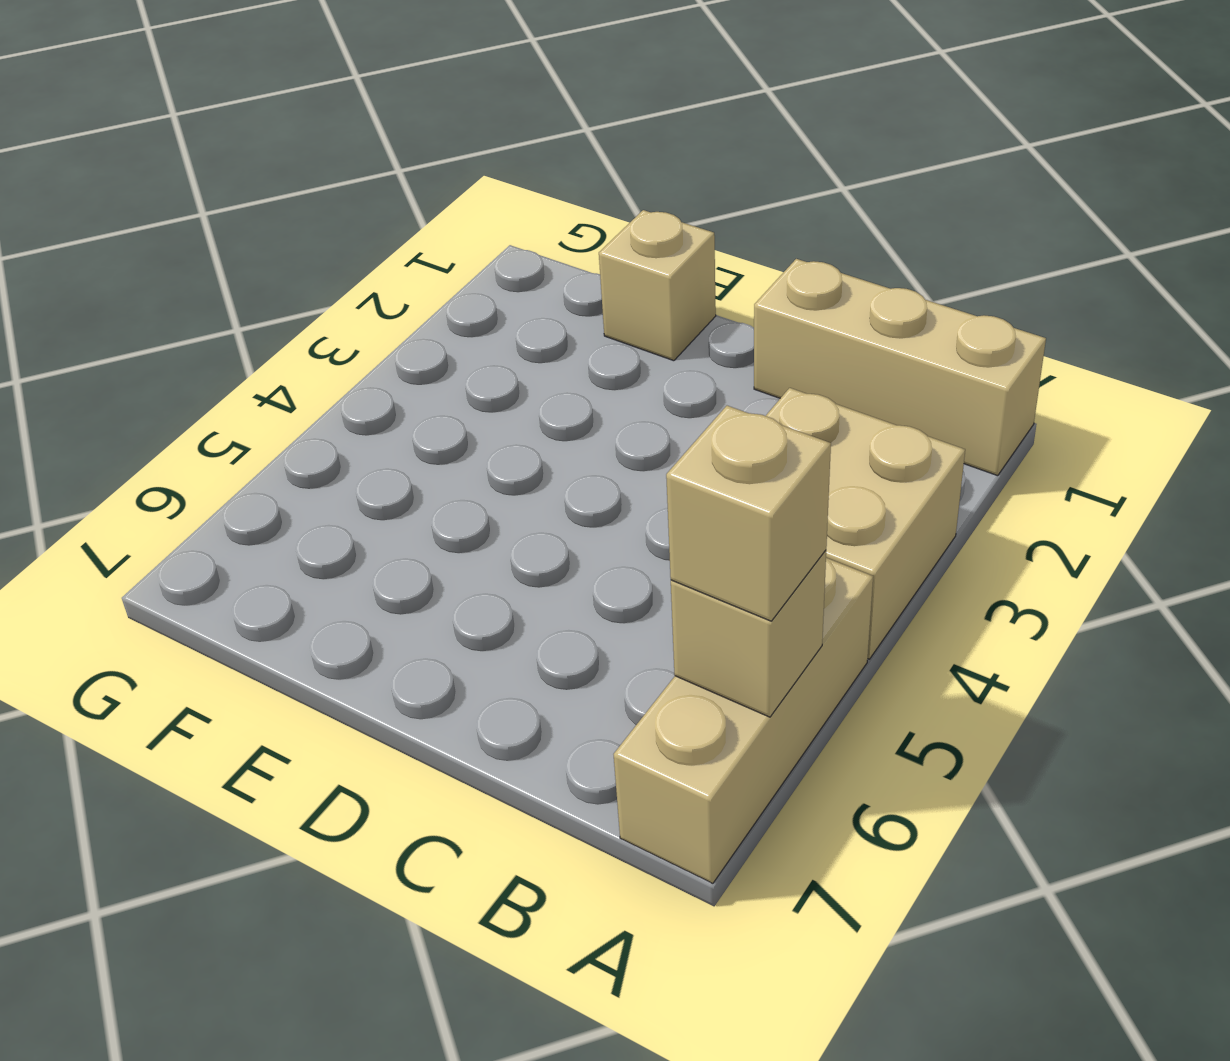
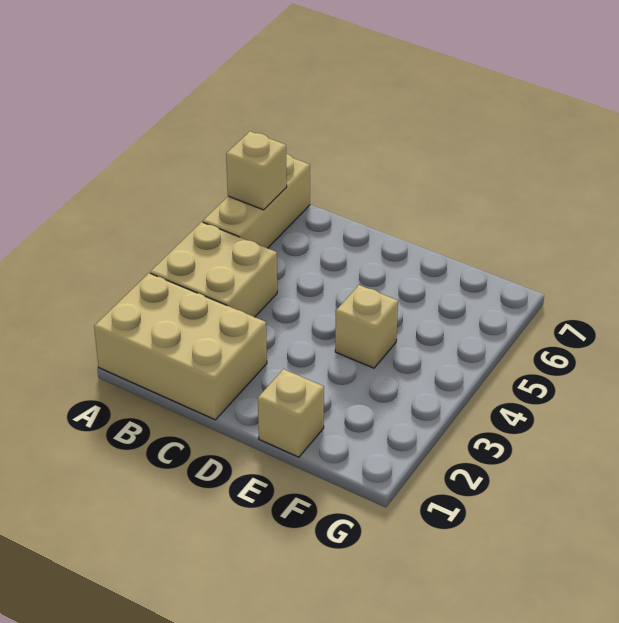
tan brick A1:C1 level 1 -> tan brick A1:C2 level 1
tan brick A6 level 3 -> tan brick E4 level 1

